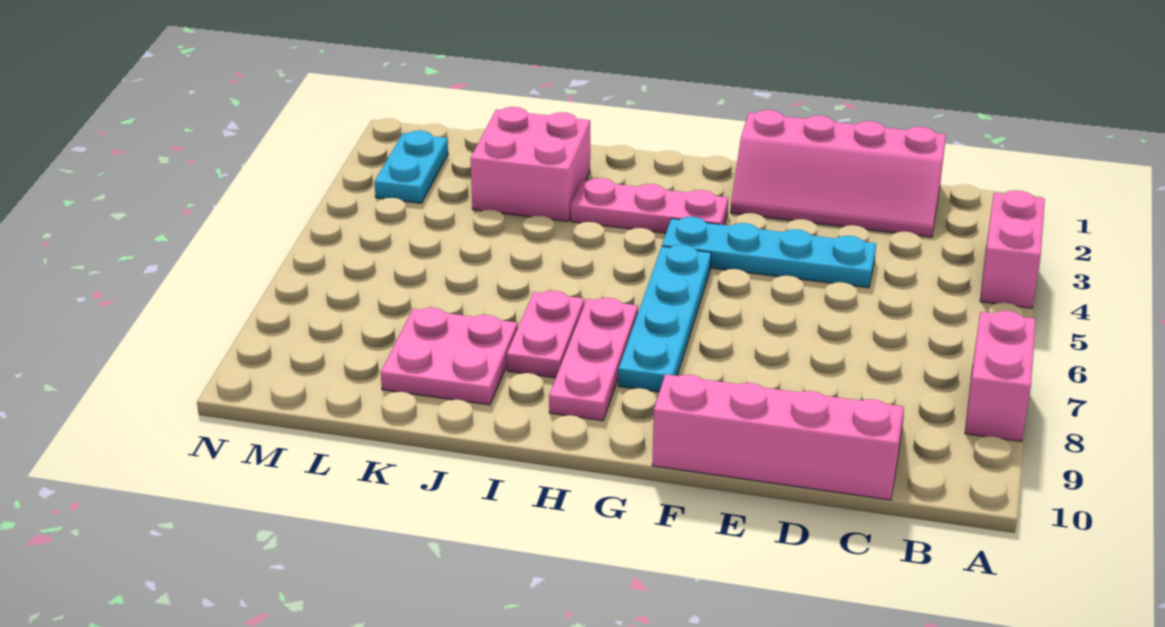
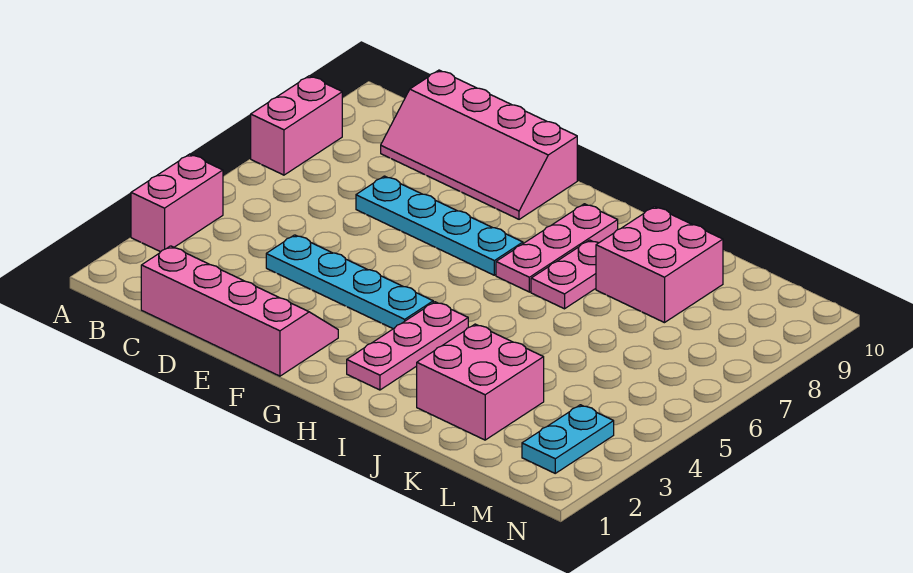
pink plate G3:I3 level 1 -> pink plate H2:H4 level 1
cyan plate G5:G8 level 1 -> cyan plate D7:G7 level 1
pink plate J8:K9 level 1 -> pink brick J8:K9 level 1

